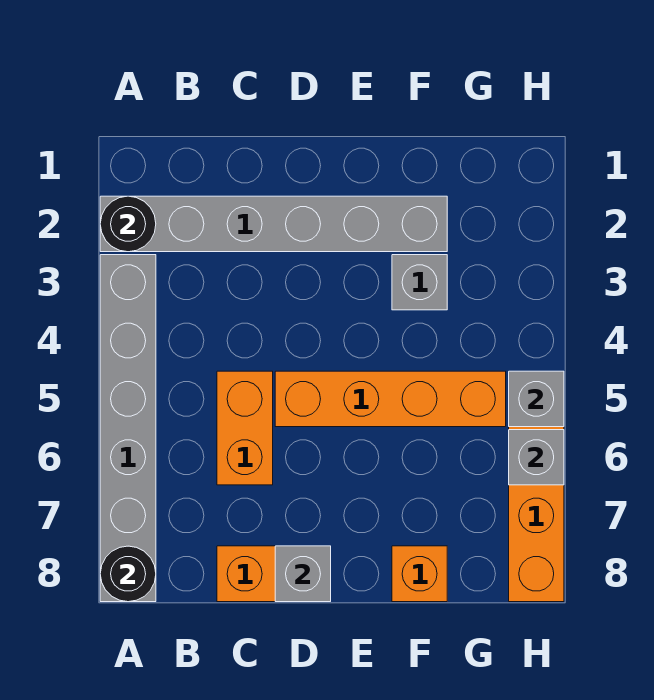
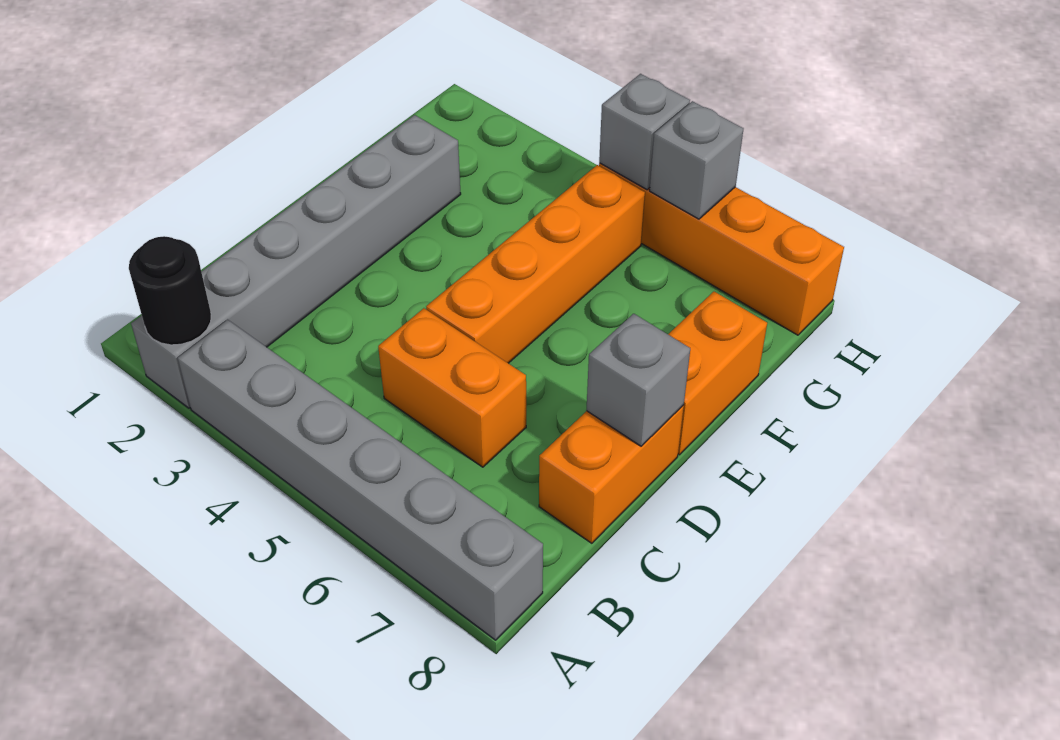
black round brick A8 level 2 -> none
grey brick F3 level 1 -> none
orange brick F8 level 1 -> orange brick E8:F8 level 1

